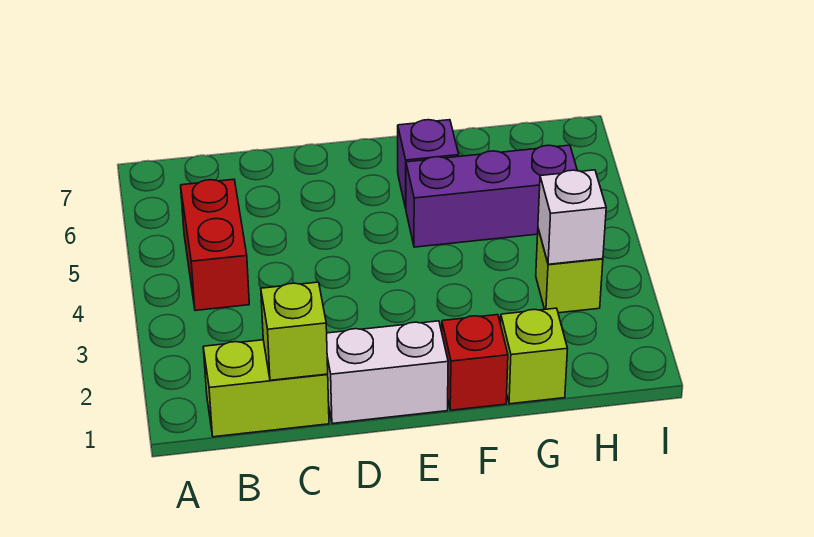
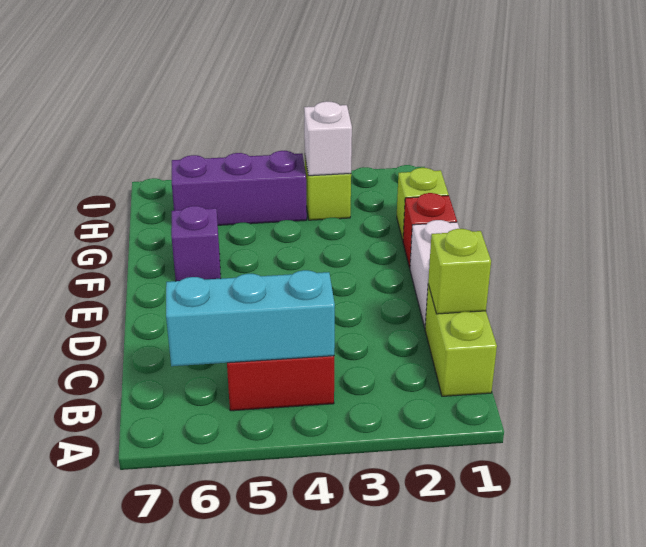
none -> cyan brick B4:B6 level 2
purple brick F5:H5 level 1 -> purple brick H4:H6 level 1

